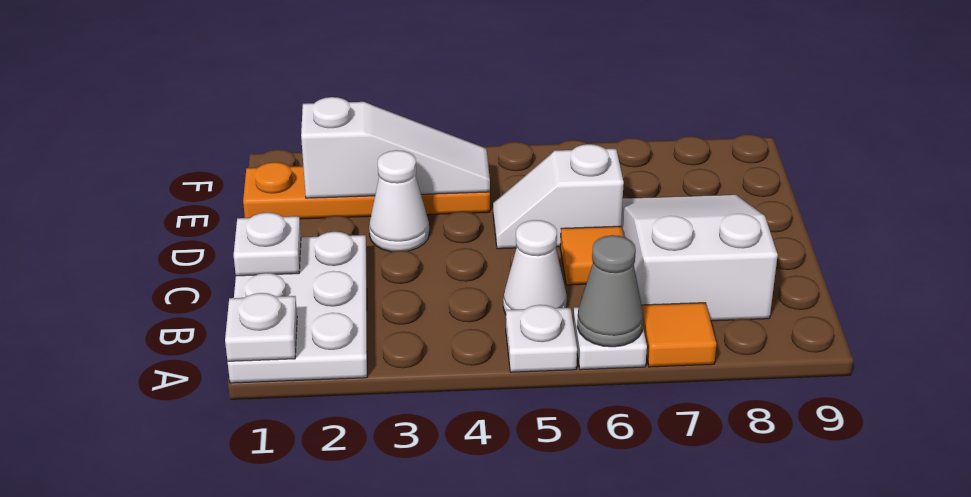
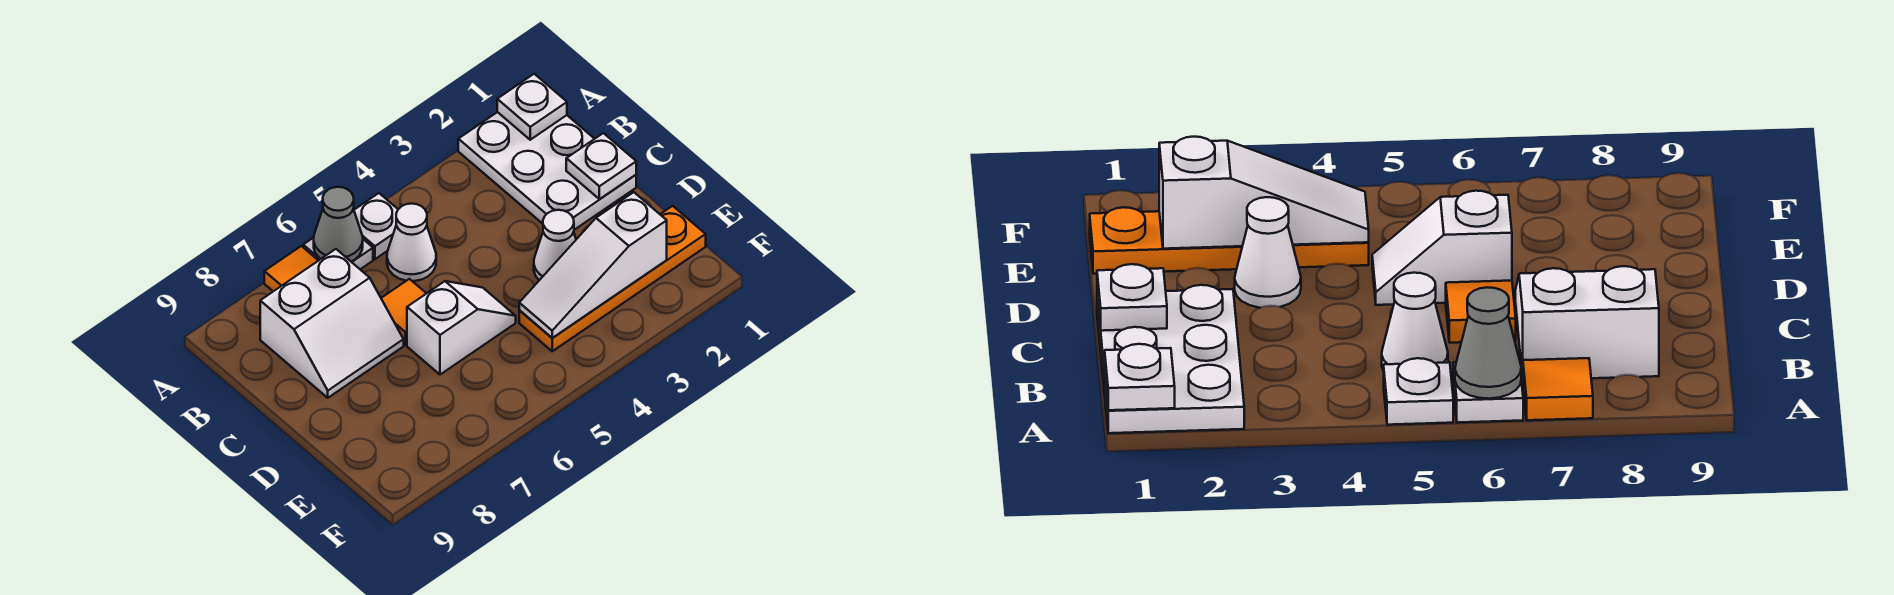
white slope B7:D8 level 1 top B -> white slope B7:C8 level 1 top B

